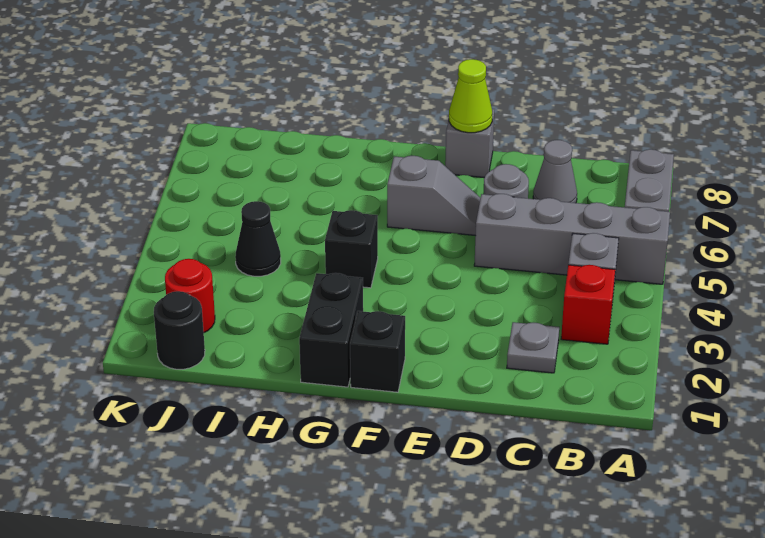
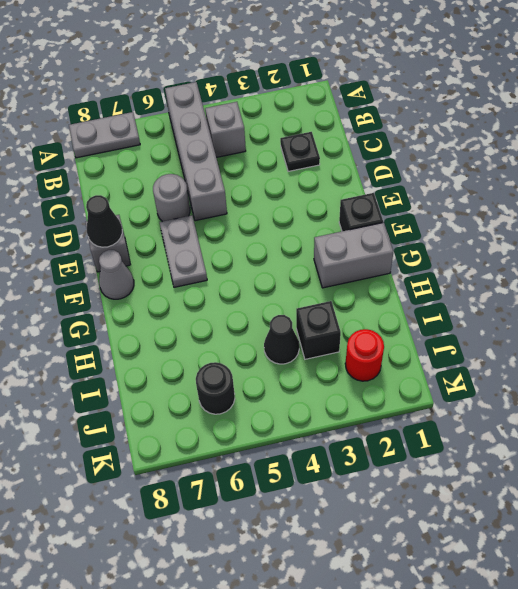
red brick B3 level 1 -> none
grey plate C2 level 1 -> black plate C2 level 1
grey cone C7 level 1 -> grey cone F8 level 1
grey slope E6:F6 level 1 top F -> grey plate E6:F6 level 1
lime cone E8 level 2 -> black cone E8 level 2
black brick G1:G2 level 1 -> grey brick G1:G2 level 1
black brick G4 level 1 -> black brick I3 level 1
black round brick J1 level 1 -> black round brick J6 level 1

